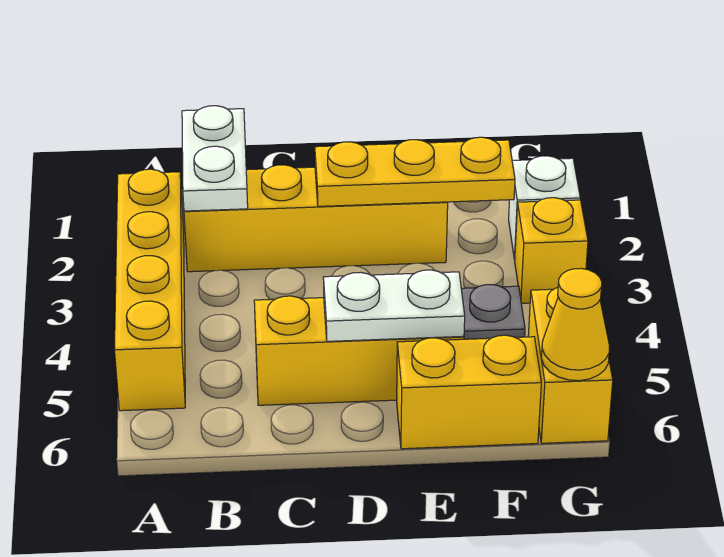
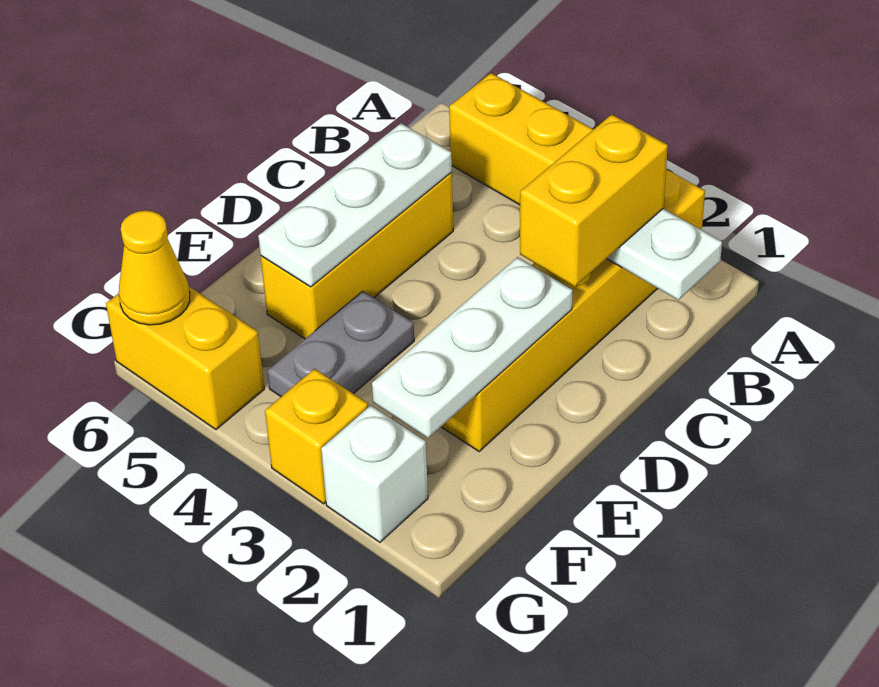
yellow plate D2:F2 level 2 -> white plate D2:F2 level 2
white plate D5:E5 level 2 -> white plate C5:E5 level 2
yellow brick E6:F6 level 1 -> yellow brick B2:C2 level 3

